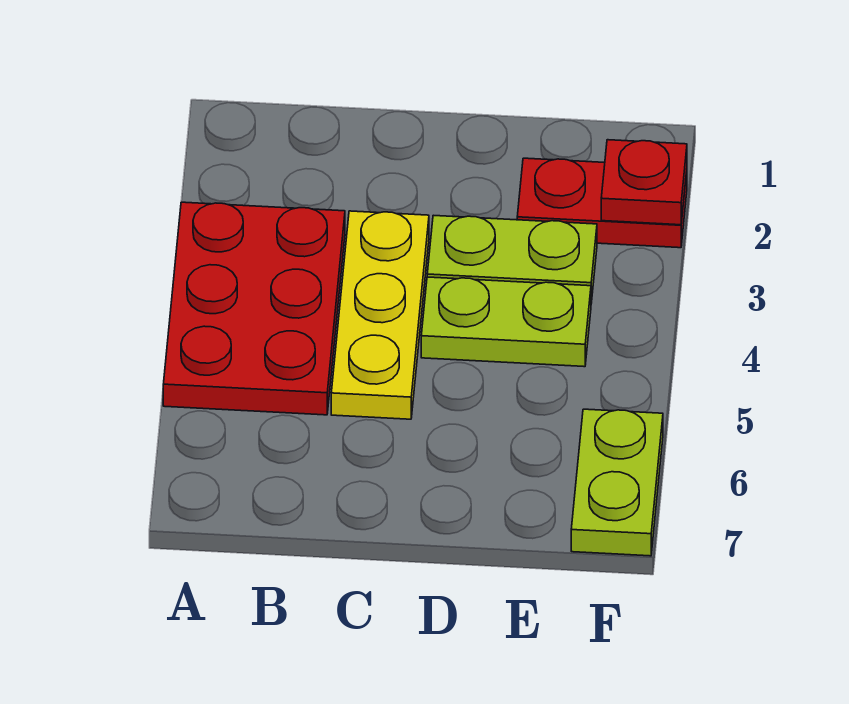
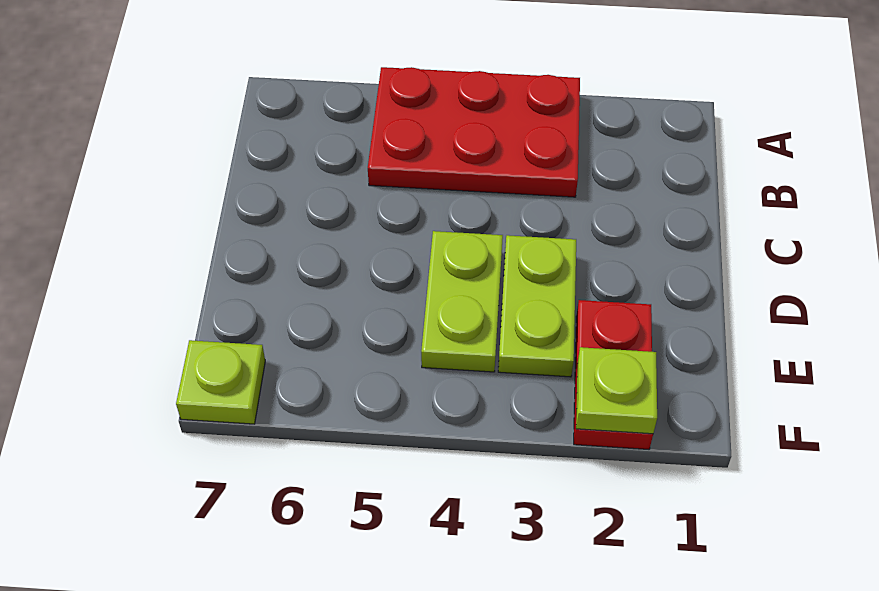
yellow plate C3:C5 level 1 -> none
red plate F2 level 2 -> lime plate F2 level 2
lime plate F6:F7 level 1 -> lime plate F7 level 1

